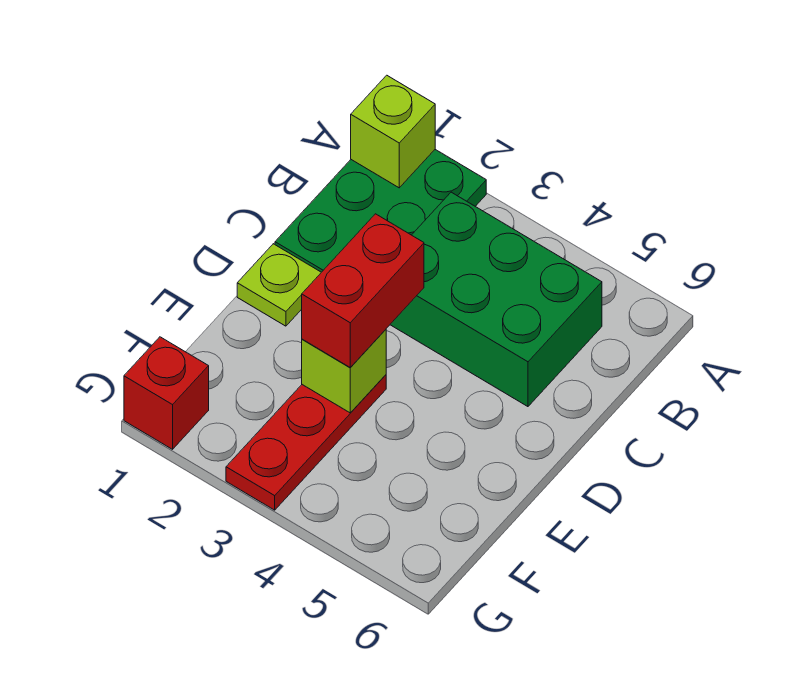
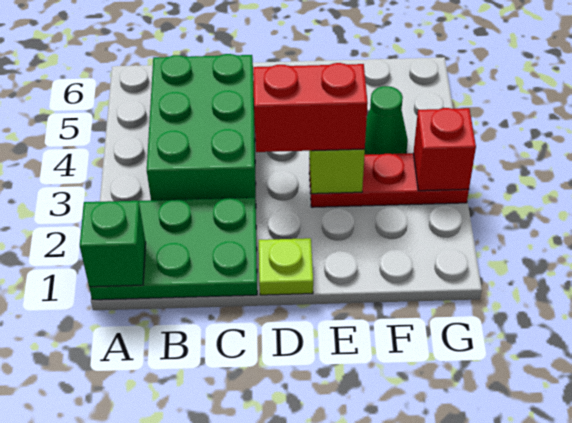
lime brick A1 level 2 -> green brick A1 level 2
none -> green cone F4 level 1
red brick G1 level 1 -> red brick G3 level 2

